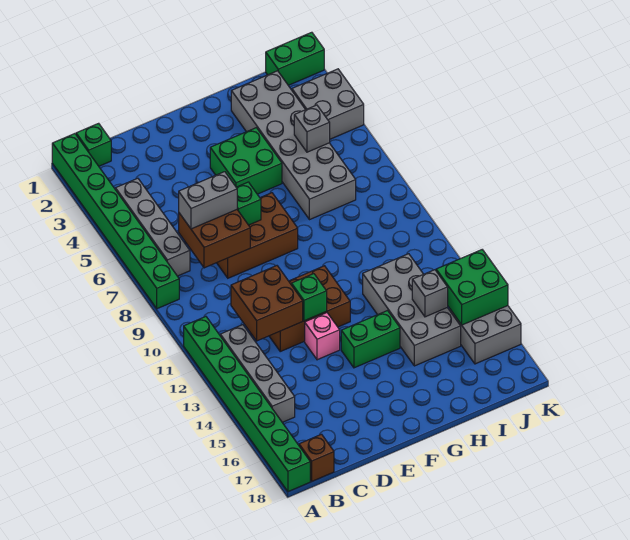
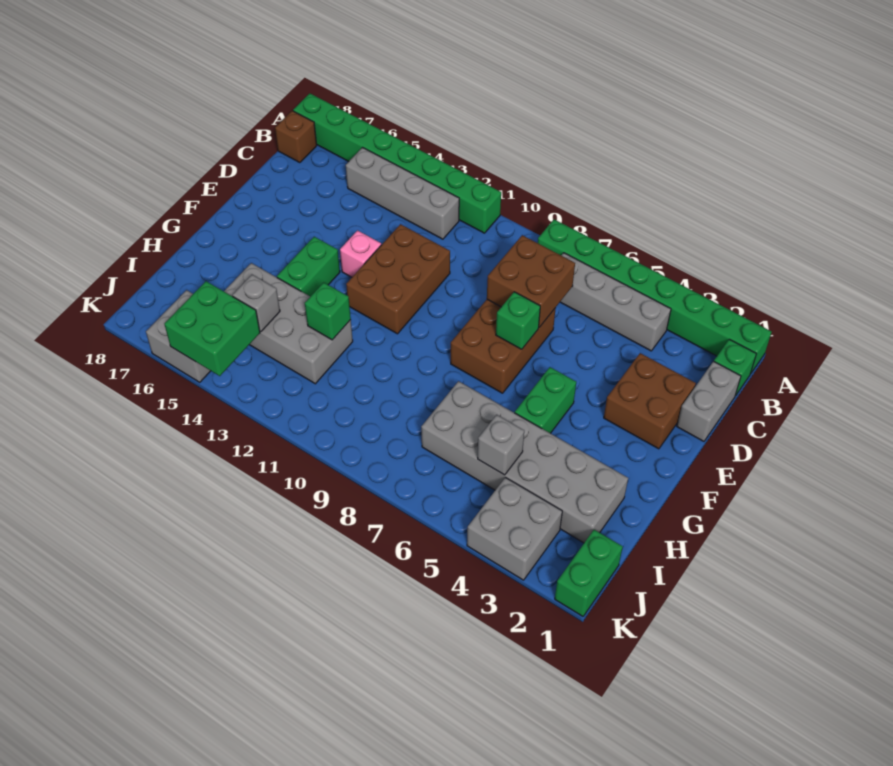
grey brick C7:D7 level 3 -> grey brick C1:D1 level 1
brown brick C11:D12 level 2 -> brown brick D2:E3 level 1
green brick E12 level 2 -> green brick H12 level 2
green brick F4:G5 level 1 -> green brick F5:G5 level 1

